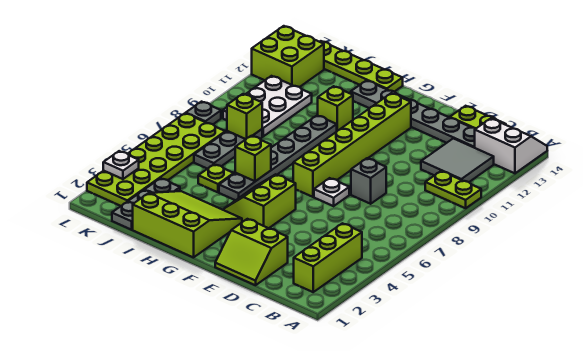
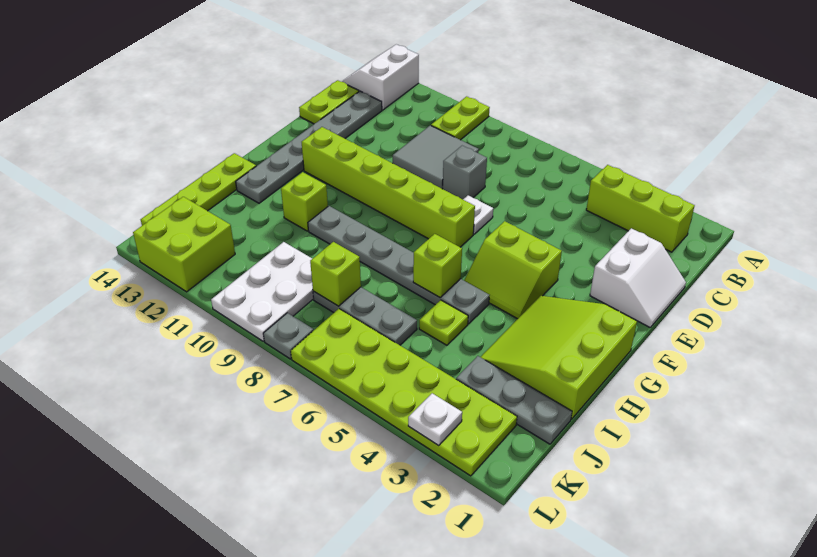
grey tile B11:C12 level 1 -> grey tile C9:D10 level 1
lime slope D1:E2 level 1 top 2 -> white slope D1:E2 level 1 top 2
white plate J9:K11 level 1 -> white plate J9:L10 level 1

